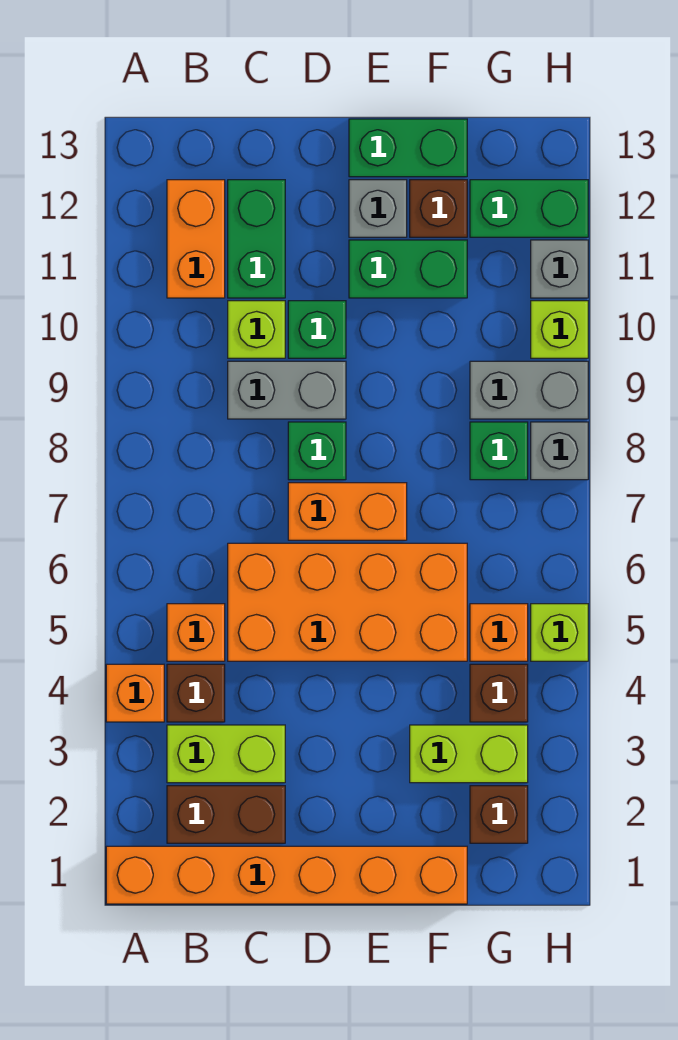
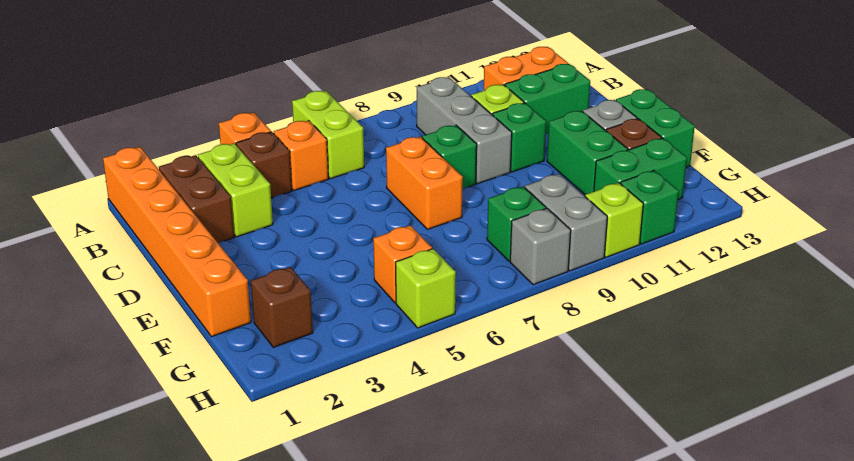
orange brick C5:F6 level 1 -> none
grey brick C9:D9 level 1 -> grey brick B9:D9 level 1
lime brick F3:G3 level 1 -> lime brick A6:B6 level 1
brown brick G4 level 1 -> none
green brick G12:H12 level 1 -> green brick G11:G12 level 1
grey brick H11 level 1 -> green brick H11 level 1

